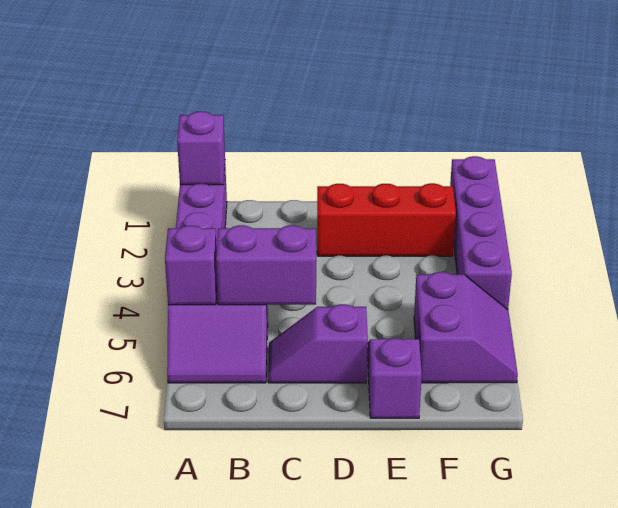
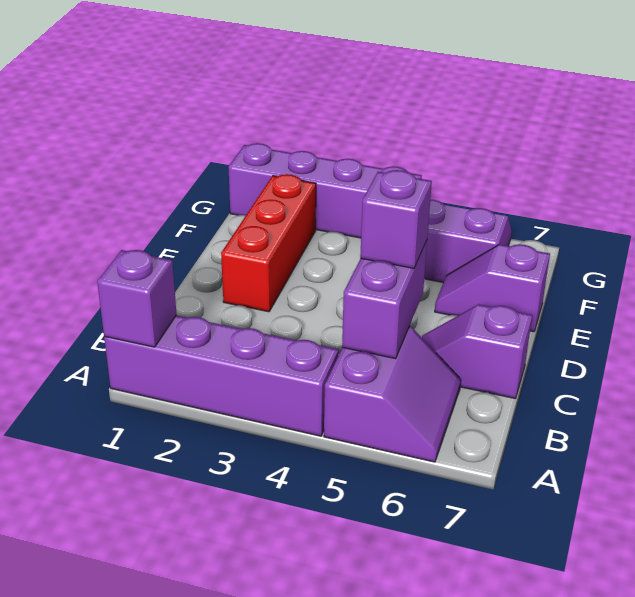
purple brick A5 level 2 -> purple brick C5 level 3
purple slope C6:D6 level 1 top D -> purple slope C6:C7 level 1 top 7

